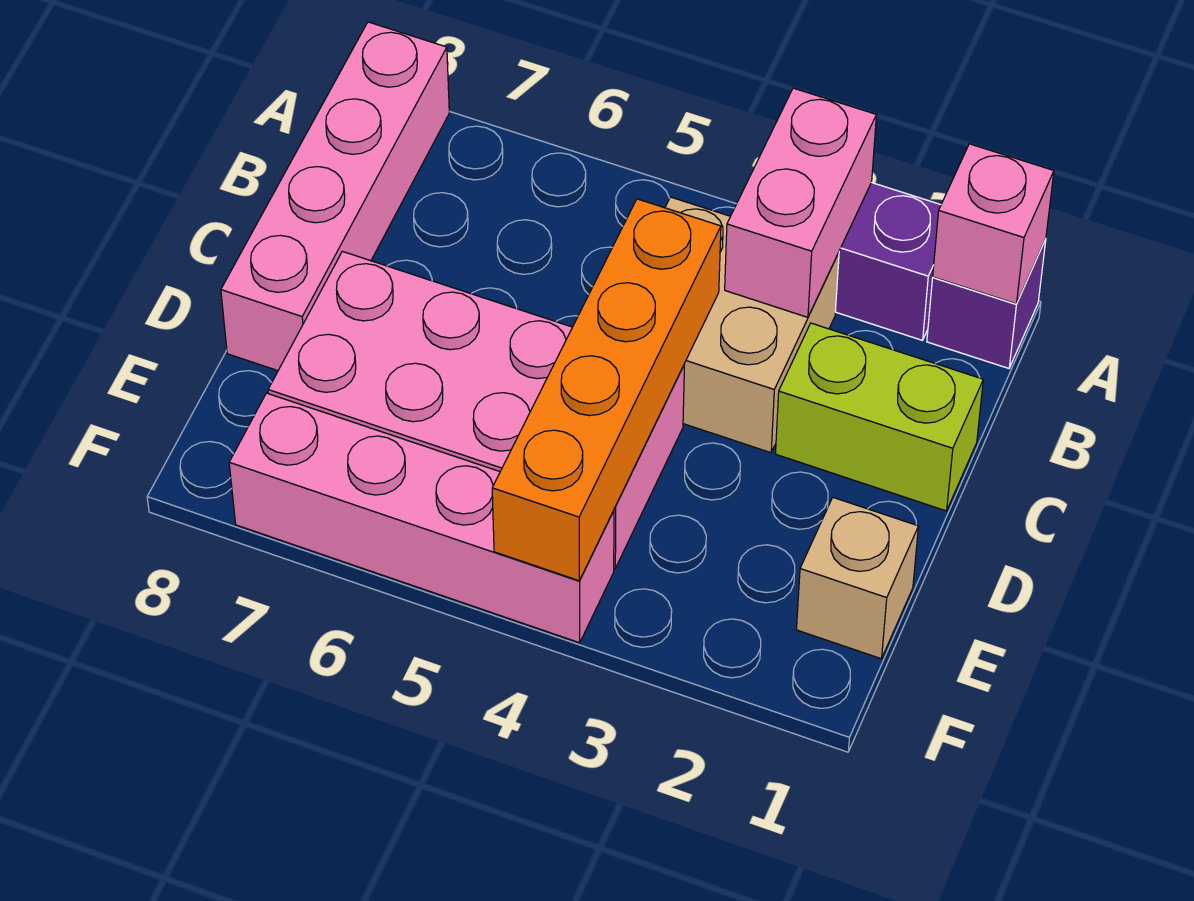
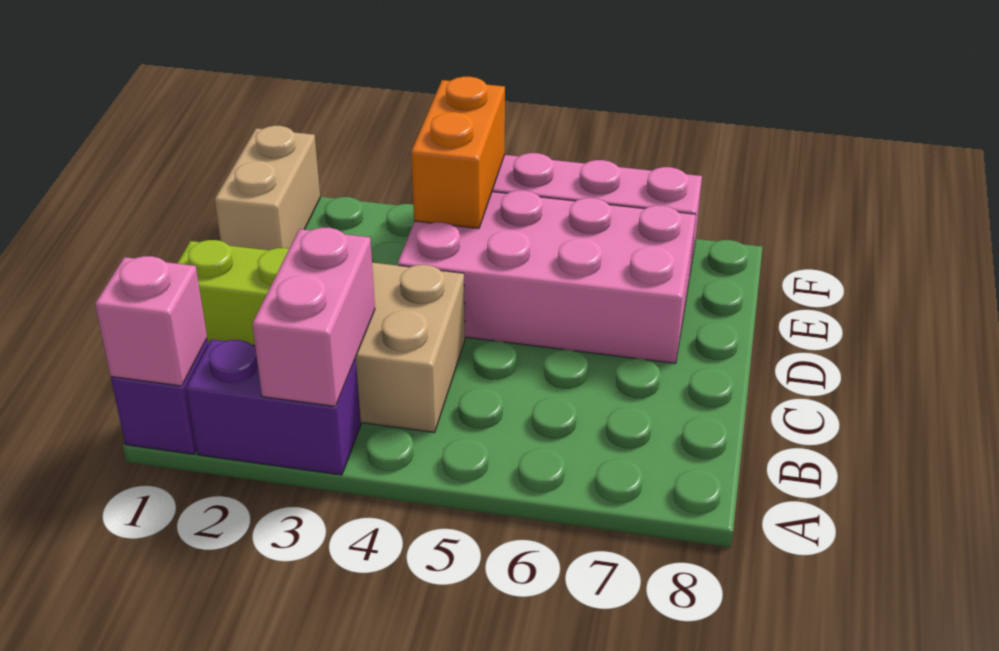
pink brick A8:D8 level 1 -> none
orange brick C4:F4 level 2 -> orange brick E4:F4 level 2
tan brick E1 level 1 -> tan brick E1:F1 level 1

